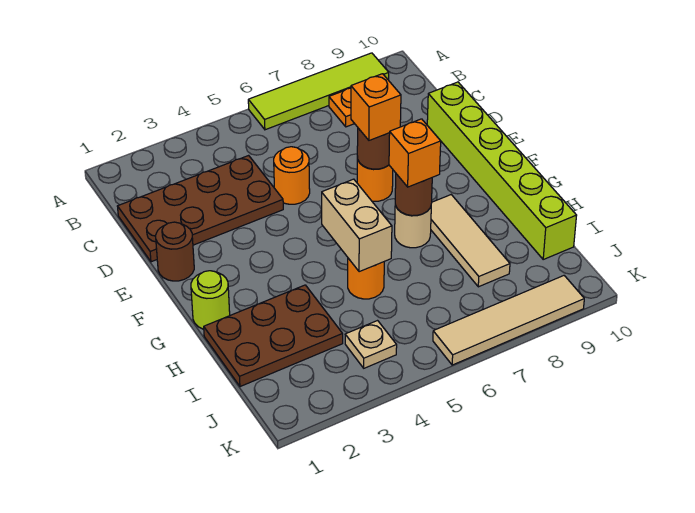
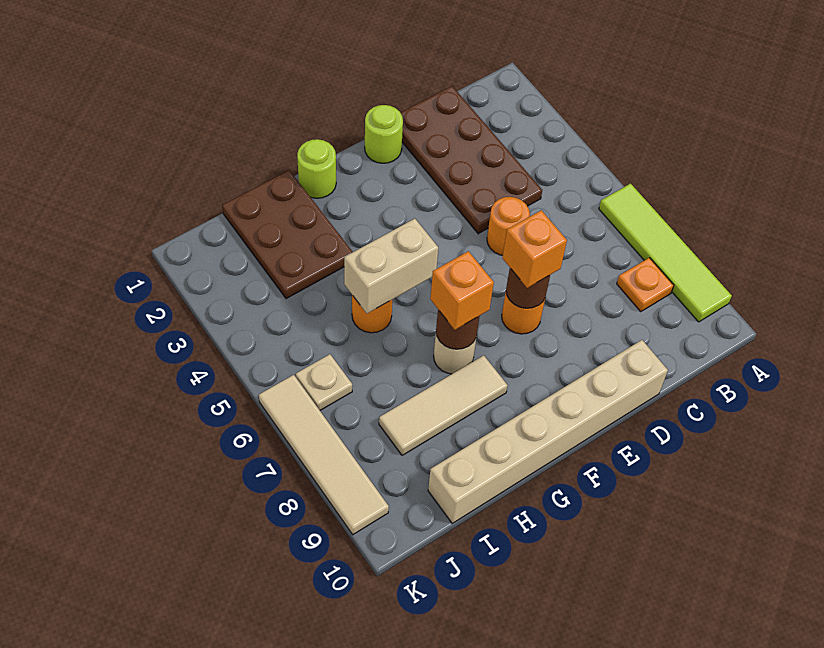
lime brick D10:I10 level 1 -> tan brick D10:I10 level 1
brown round brick E1 level 1 -> lime round brick E1 level 1
tan plate J4 level 1 -> tan plate J6 level 1

